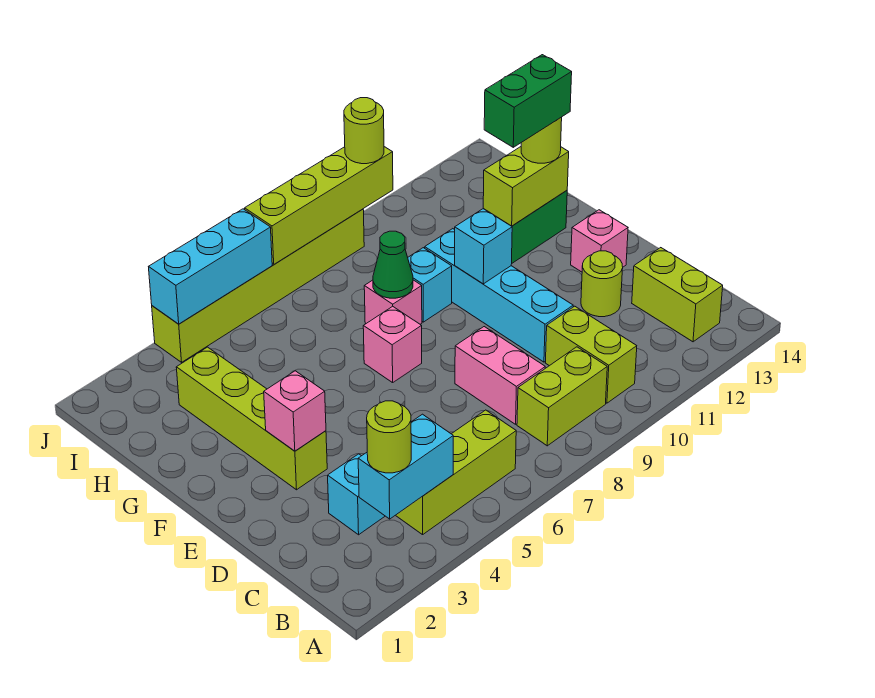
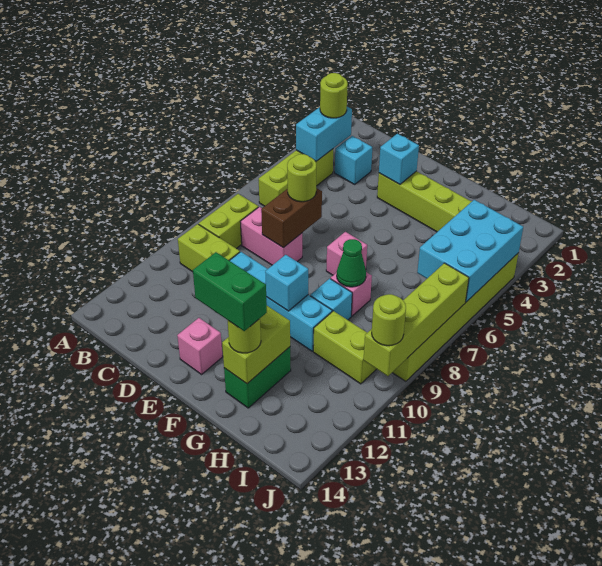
lime brick B13:C13 level 1 -> lime brick H10:I10 level 1
none -> brown brick D7:D8 level 2
lime round brick D12 level 1 -> lime round brick D7 level 3
pink brick E3 level 2 -> cyan brick E3 level 2
green brick G12:G13 level 4 -> green brick F13:G13 level 4
cyan brick J4:J6 level 2 -> cyan brick I4:J6 level 2

